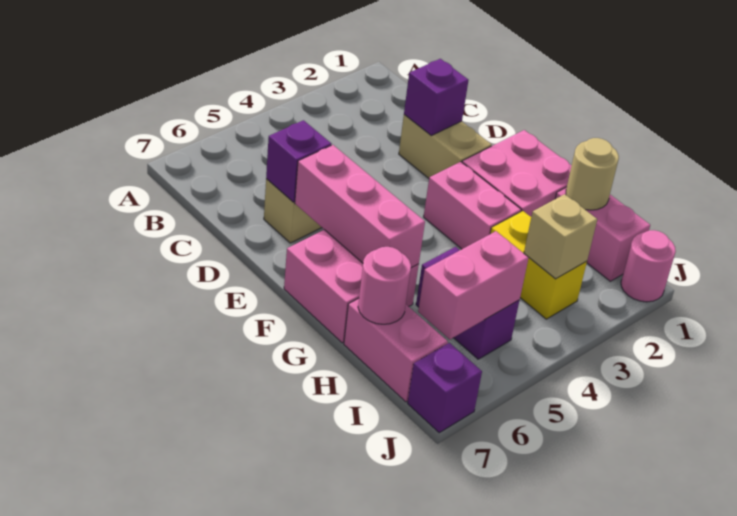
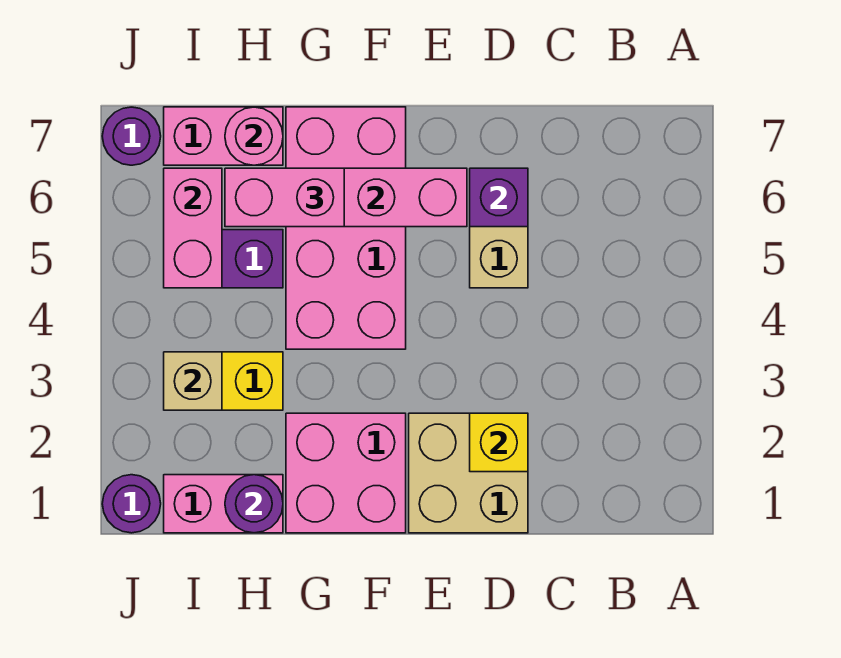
tan brick D2:E2 level 1 -> tan brick D1:E2 level 1
purple brick D2 level 2 -> yellow brick D2 level 2
pink brick F3:G3 level 1 -> pink brick G6:H6 level 3
pink brick F6:G7 level 1 -> pink brick F4:G7 level 1
tan round brick H1 level 2 -> purple round brick H1 level 2
pink round brick J1 level 1 -> purple round brick J1 level 1
purple brick J7 level 1 -> purple round brick J7 level 1

